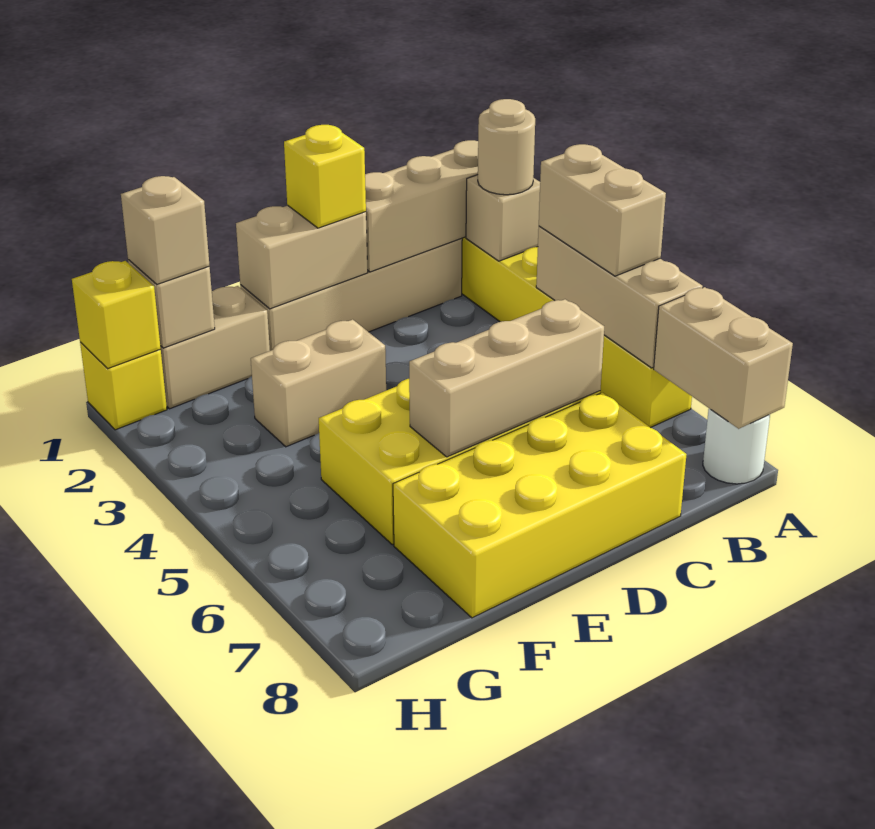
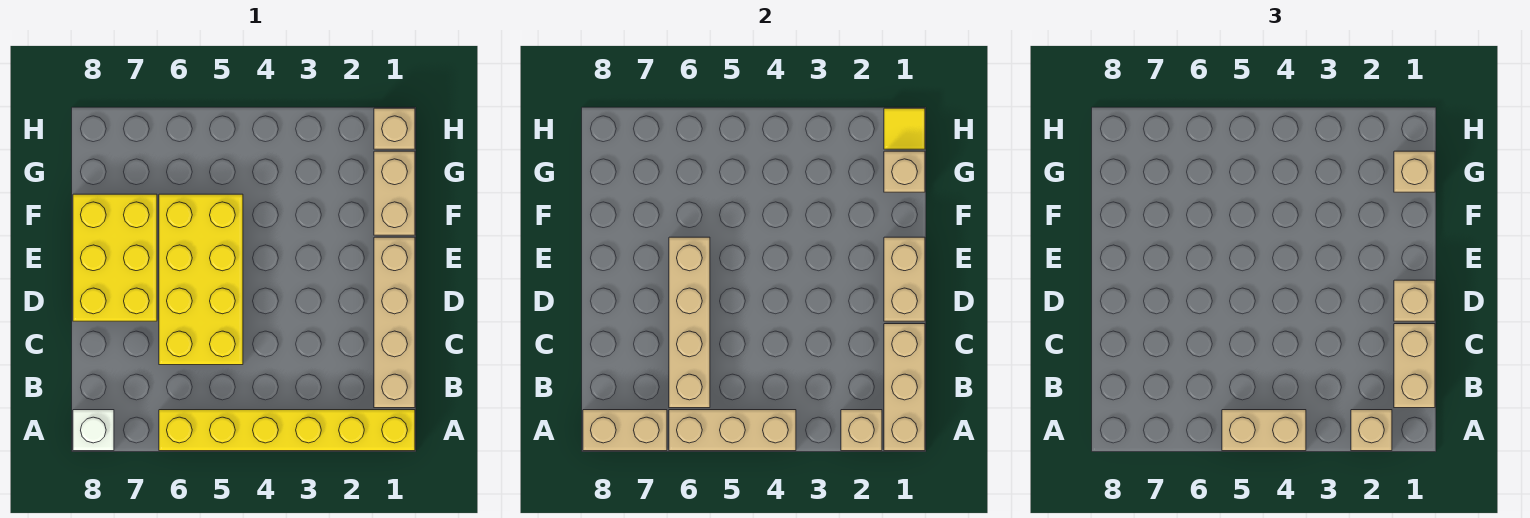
tan round brick A2 level 3 -> tan brick A2 level 3
white round brick A8 level 1 -> white brick A8 level 1
tan brick C6:E6 level 2 -> tan brick B6:E6 level 2
yellow brick C7:F8 level 1 -> yellow brick D7:F8 level 1
yellow brick D1 level 3 -> tan brick D1 level 3
tan brick E3:F3 level 1 -> tan brick B1:C1 level 3
yellow brick H1 level 1 -> tan brick H1 level 1
yellow brick H1 level 2 -> yellow tile H1 level 2

